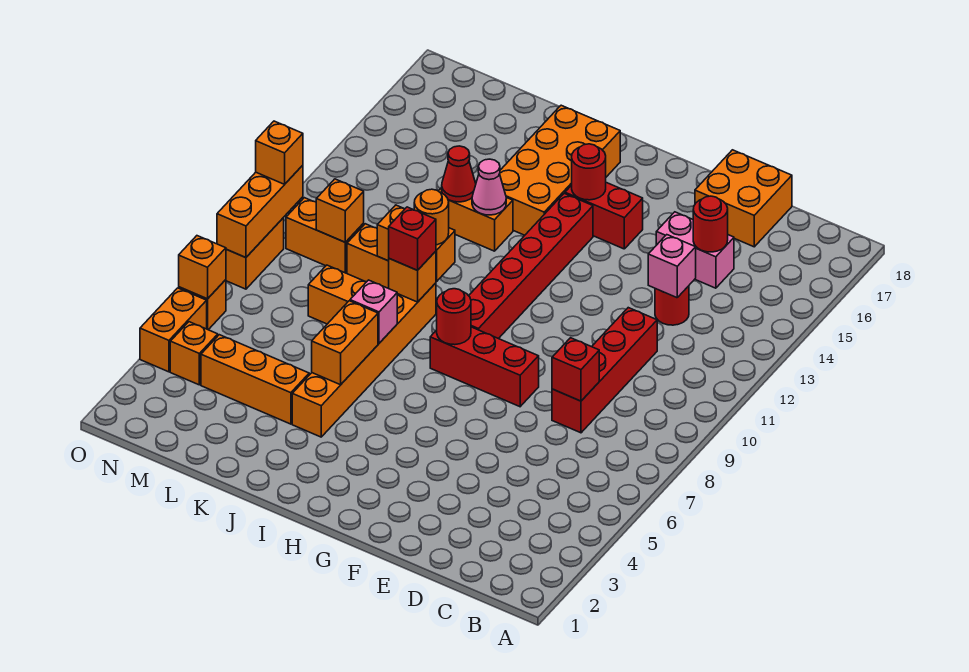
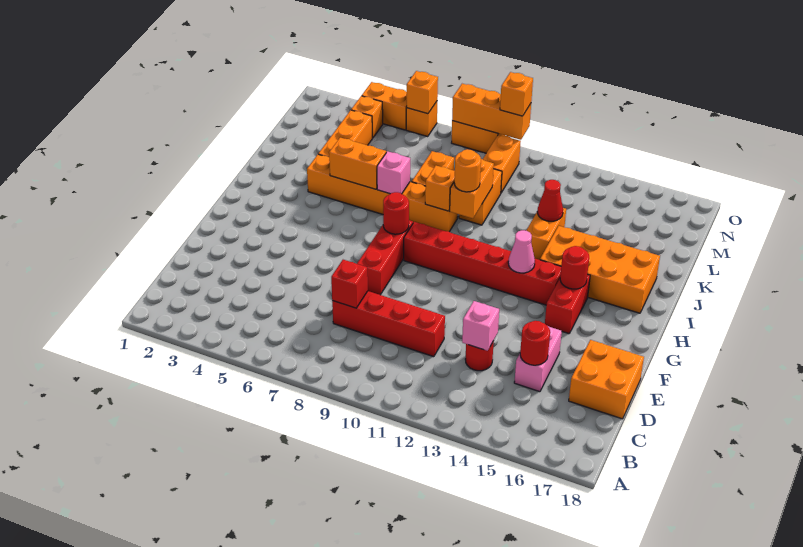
red brick J9 level 3 -> none
pink cone J13 level 2 -> pink cone H13 level 2
orange brick M10 level 2 -> none

